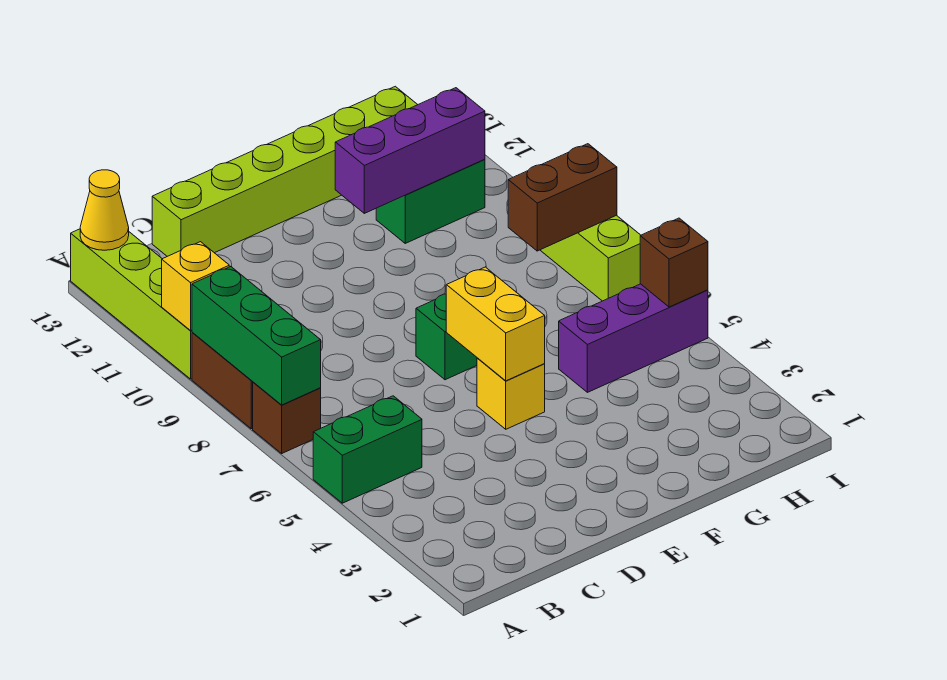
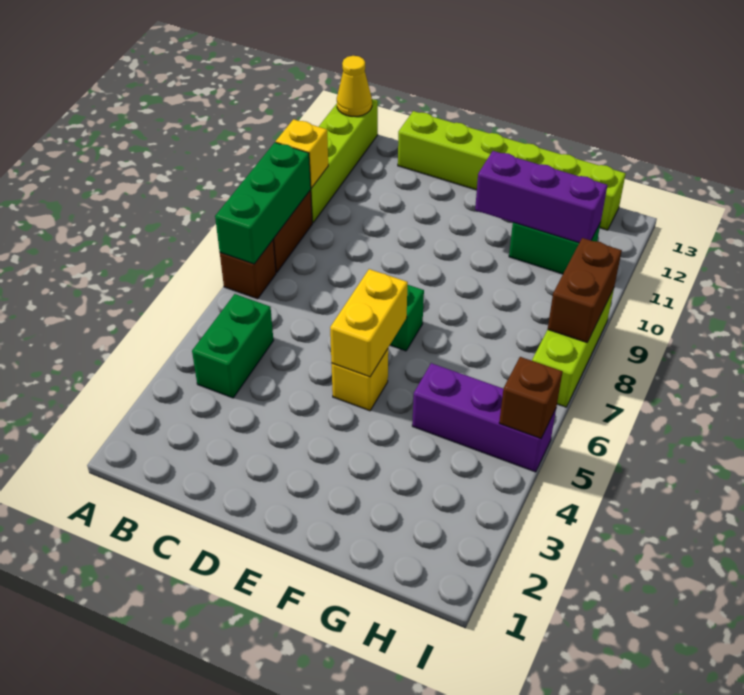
green brick A5:B5 level 1 -> green brick B4:B5 level 1
brown brick H8:I8 level 2 -> brown brick I8:I9 level 2

